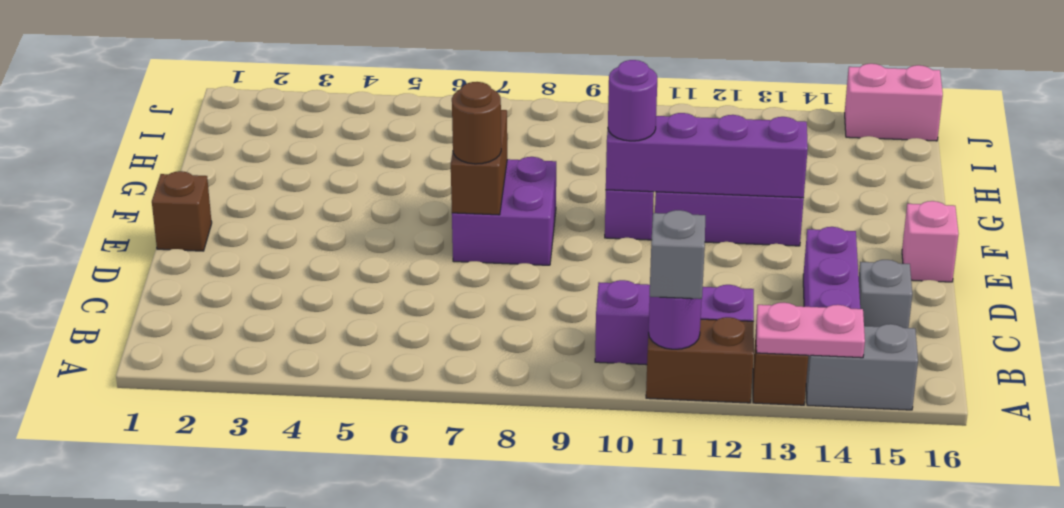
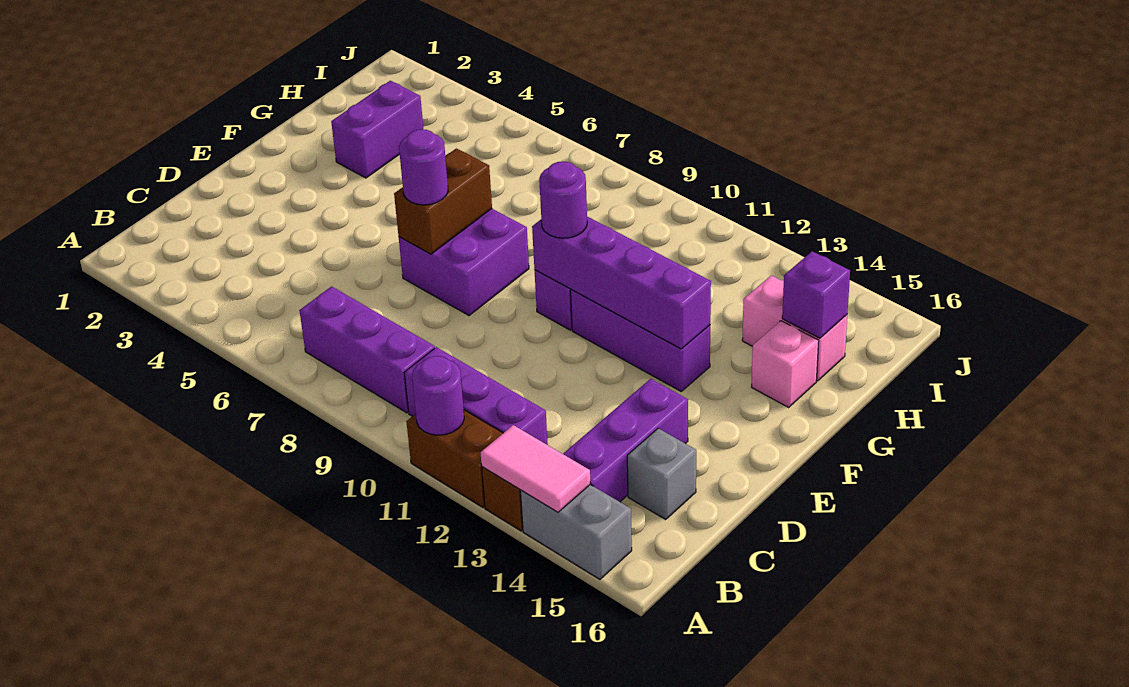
grey brick A11 level 3 -> none
pink plate A13:A14 level 2 -> pink tile A13:A14 level 2
none -> purple brick B7:B9 level 1
brown brick E1 level 1 -> none
brown round brick E7 level 3 -> purple round brick E7 level 3
pink brick E16 level 1 -> pink brick G15 level 1
none -> purple brick G3:H3 level 1
none -> purple brick H15 level 2
pink brick J15:J16 level 1 -> pink brick H14:H15 level 1

